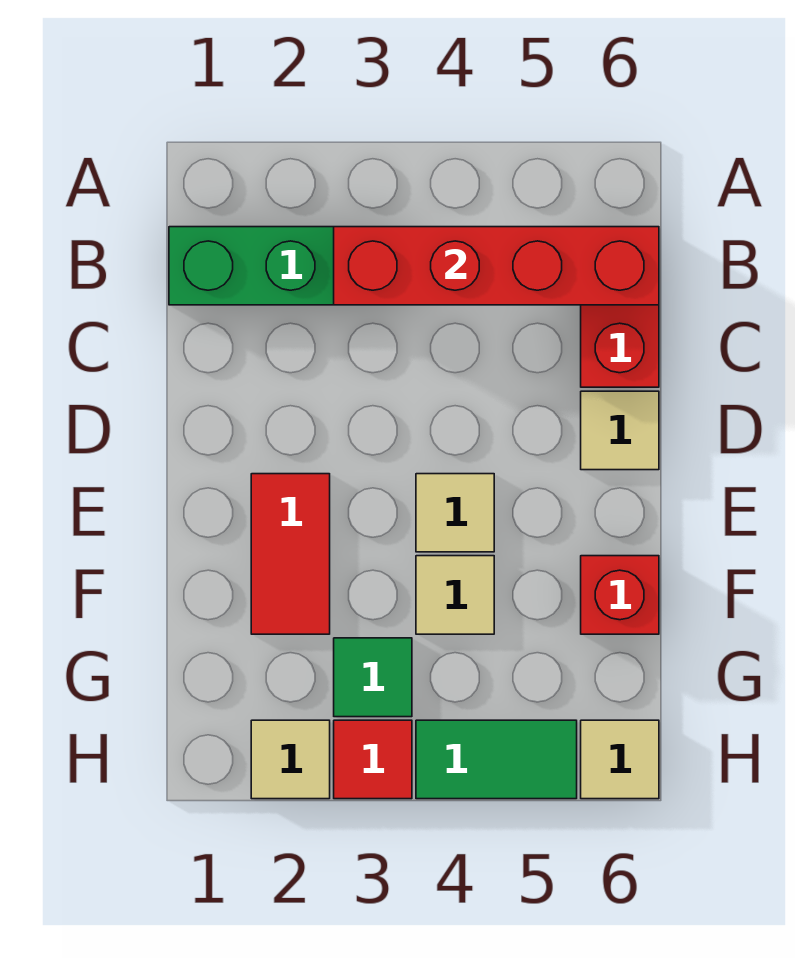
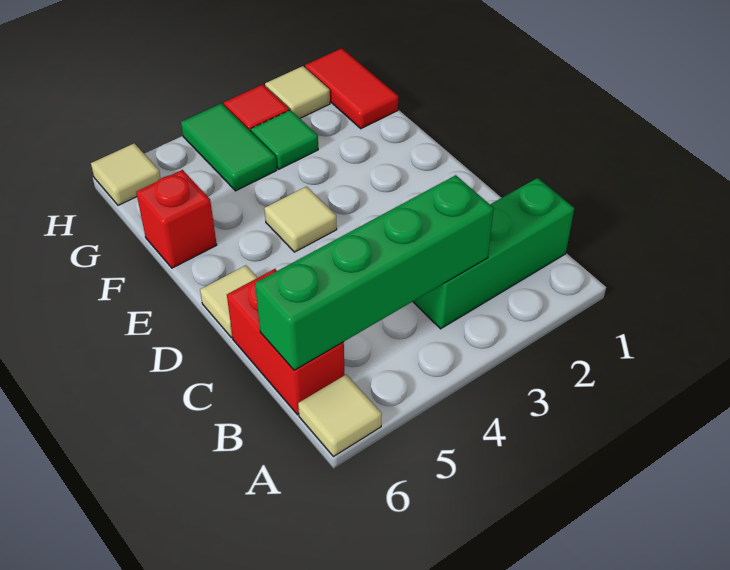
red brick B3:B6 level 2 -> green brick B3:B6 level 2
red tile E2:F2 level 1 -> red tile G1:H1 level 1
tan tile F4 level 1 -> tan tile A6 level 1
green tile H4:H5 level 1 -> green tile G4:H4 level 1

